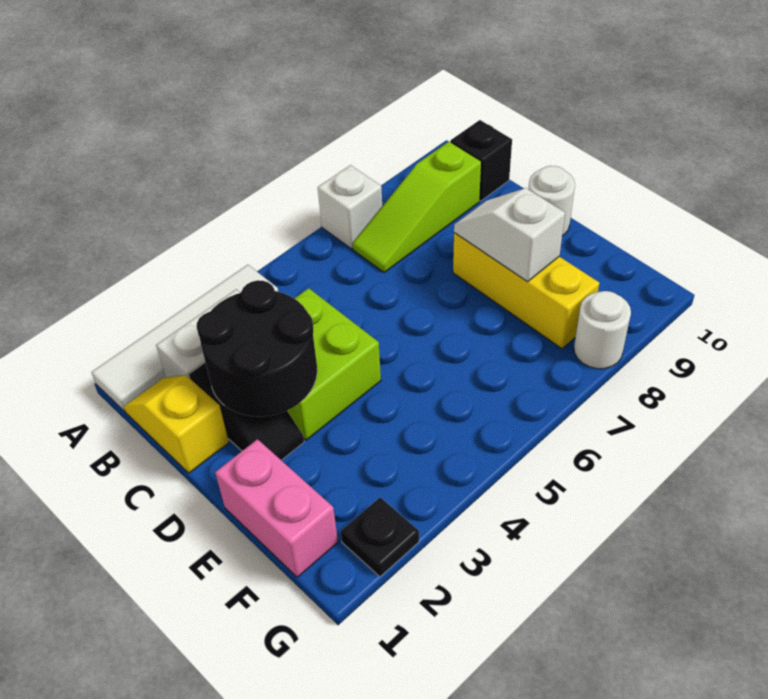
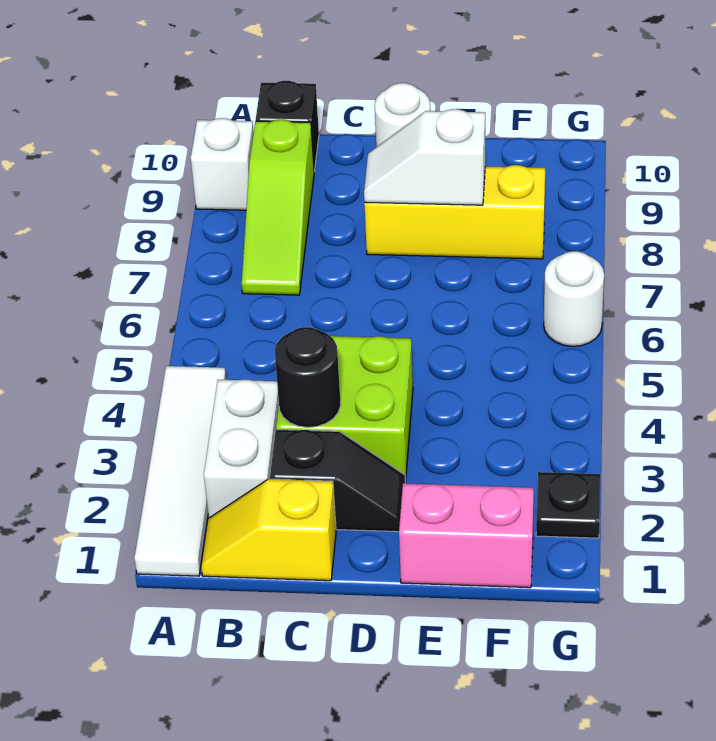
white brick A7 level 1 -> white brick A9 level 1
black round brick C2:D3 level 2 -> black round brick C3 level 2
white round brick G8 level 1 -> white round brick G6 level 1

